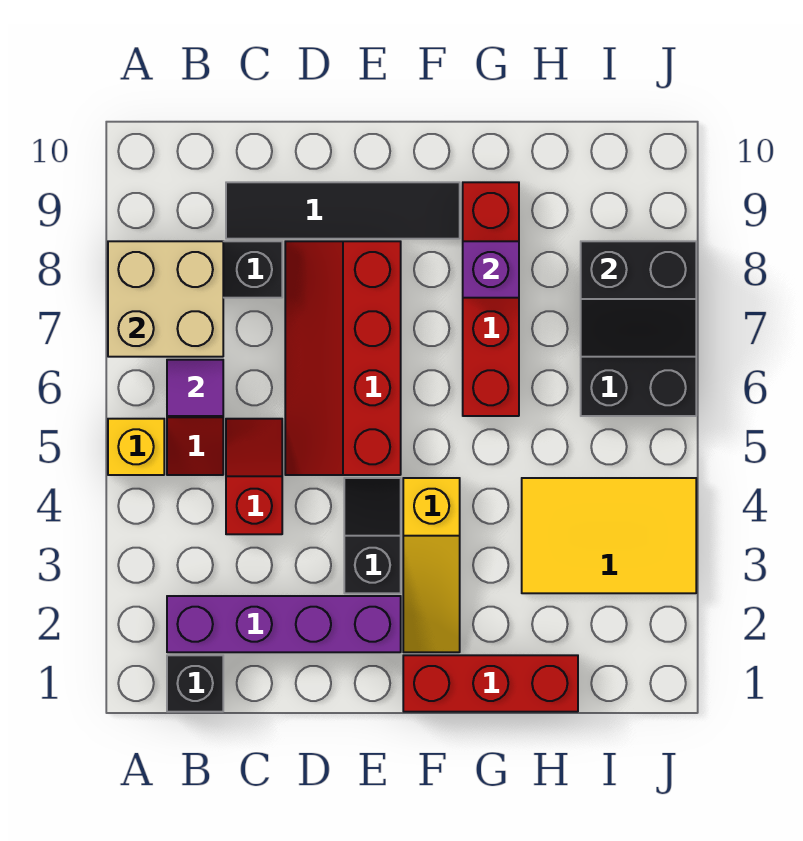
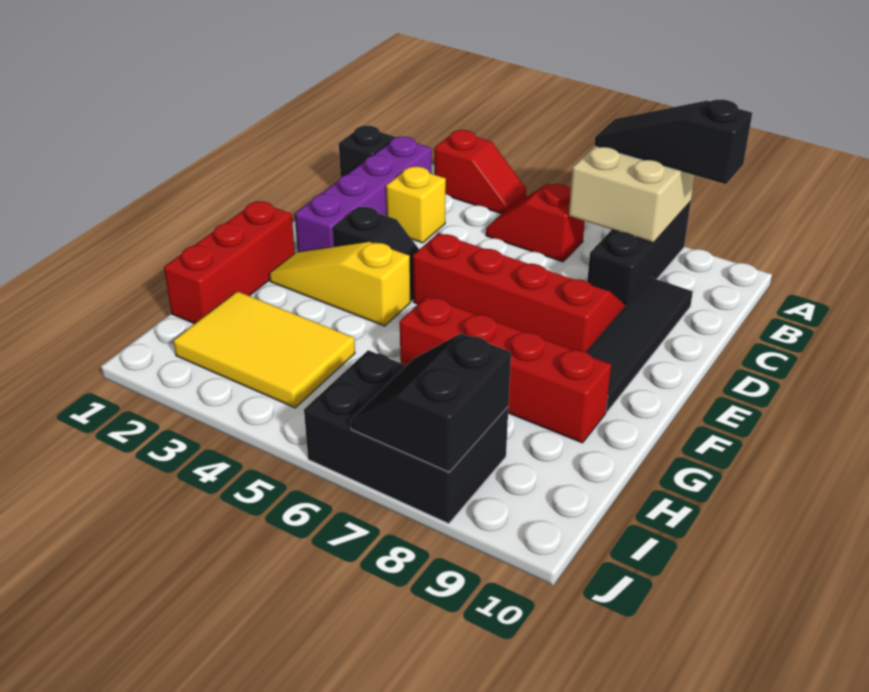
yellow brick A5 level 1 -> yellow brick C3 level 1
none -> black slope A7:A9 level 3 top 9
purple tile B6 level 2 -> none
red slope C4:C5 level 1 top 4 -> red slope A3:A4 level 1 top 3
purple brick G8 level 2 -> none
yellow tile H3:J4 level 1 -> yellow tile H2:I4 level 1

